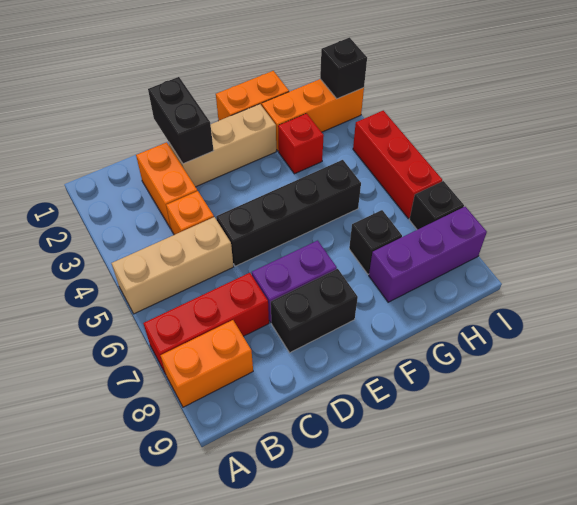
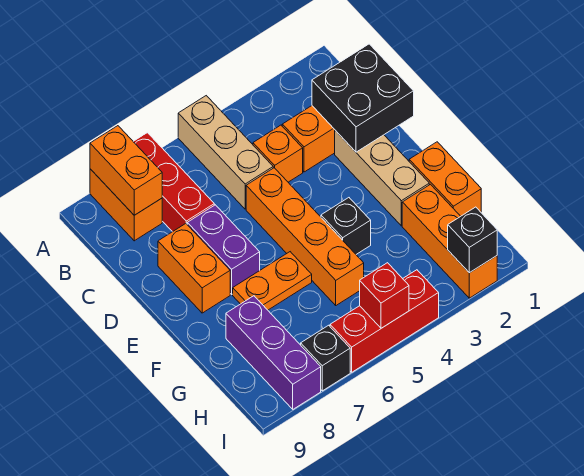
none -> orange brick A8:B8 level 2
black brick D1:D2 level 2 -> black brick C1:D2 level 2
black brick D5:G5 level 1 -> orange brick D5:G5 level 1
black brick D8:E8 level 1 -> orange brick D8:E8 level 1
none -> orange plate F6:F7 level 1
red brick G3 level 1 -> red brick I5 level 2
black brick G7 level 1 -> black brick F4 level 1

